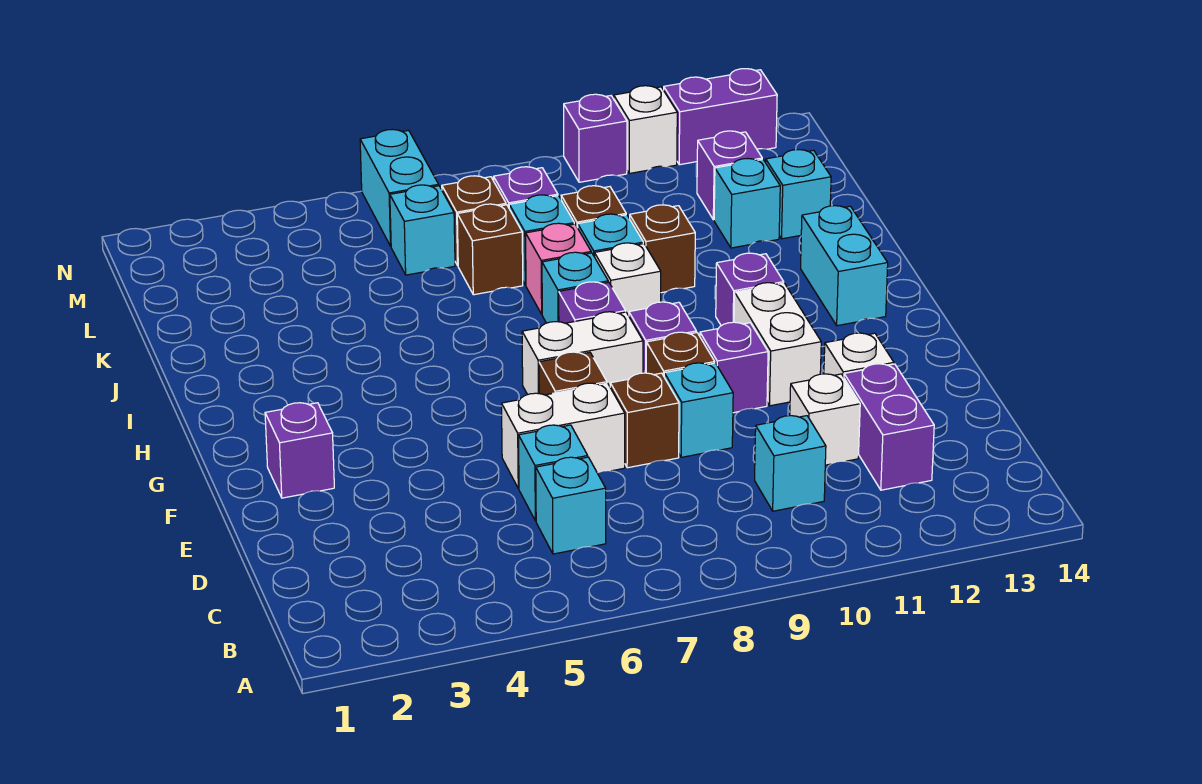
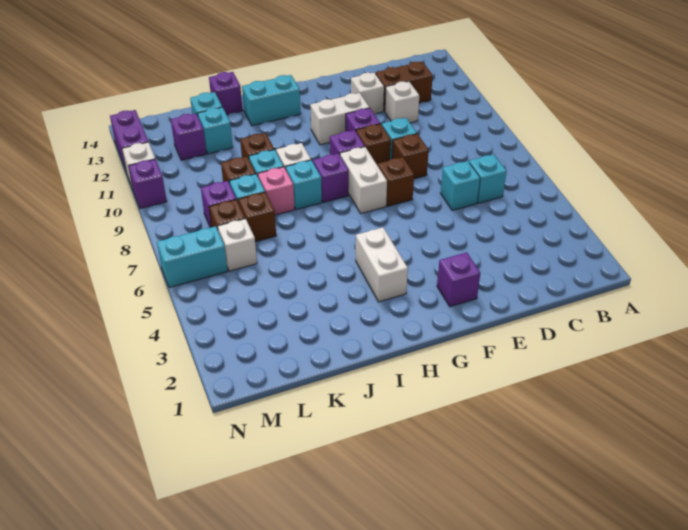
cyan brick C10 level 1 -> none
purple brick C12:D12 level 1 -> brown brick C12:D12 level 1
white brick E6:E7 level 1 -> white brick H3:H4 level 1
purple brick H11 level 1 -> purple brick J14 level 1
cyan brick L6 level 1 -> white brick L6 level 1

